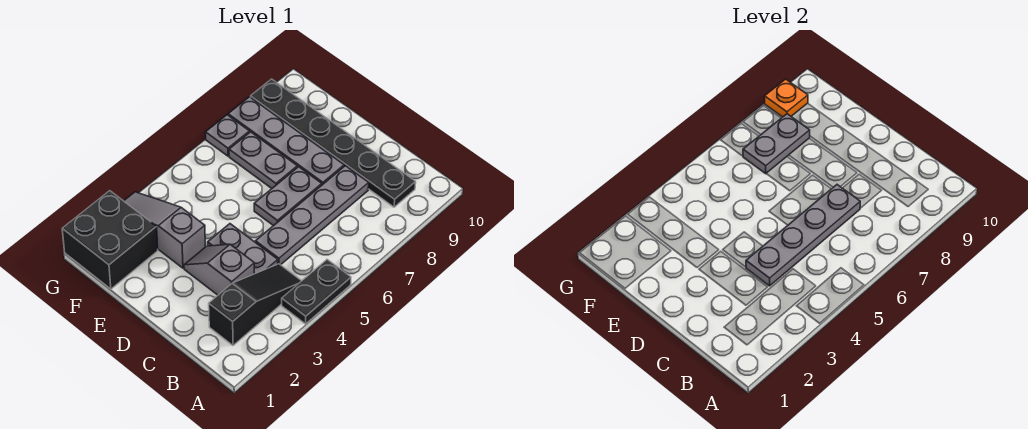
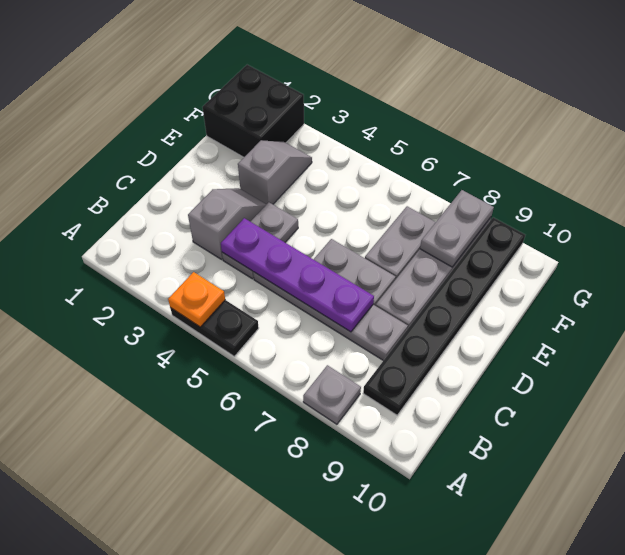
black slope B2:B4 level 1 top 2 -> none
grey plate C4:C7 level 2 -> purple plate C4:C7 level 2
grey slope E3:G3 level 1 top E -> grey slope E3:F3 level 1 top E
grey plate F7:F8 level 2 -> grey plate F8:G8 level 2
grey plate G7 level 1 -> grey plate A8 level 1
orange plate G9 level 2 -> orange plate A4 level 2

